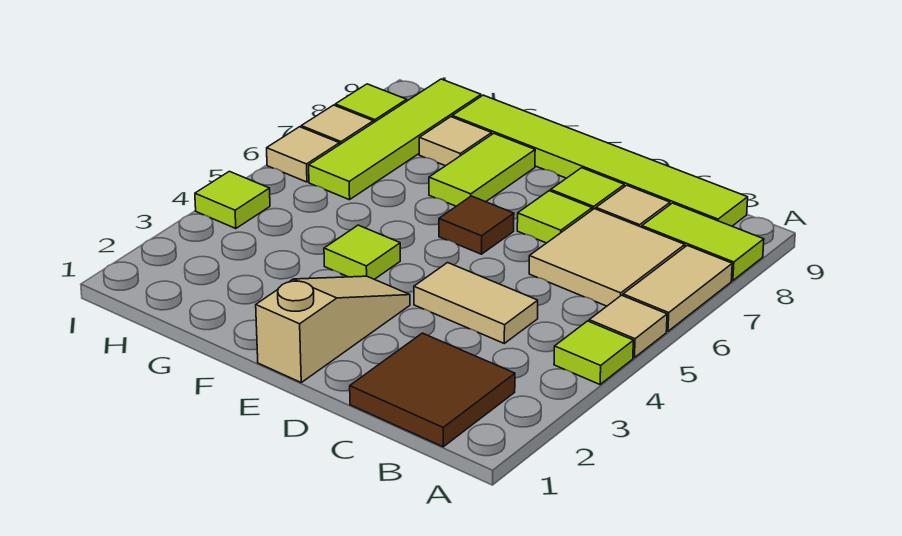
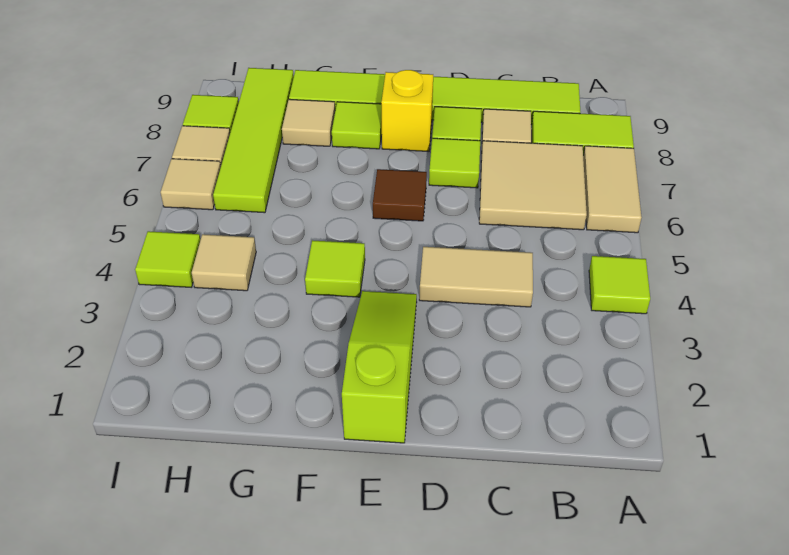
tan tile A5 level 1 -> tan tile H4 level 1
brown tile B1:C2 level 1 -> none
tan slope E1:E3 level 1 top 1 -> lime slope E1:E3 level 1 top 1
none -> yellow brick E8 level 1
lime tile F7:F8 level 1 -> lime tile F8 level 1

